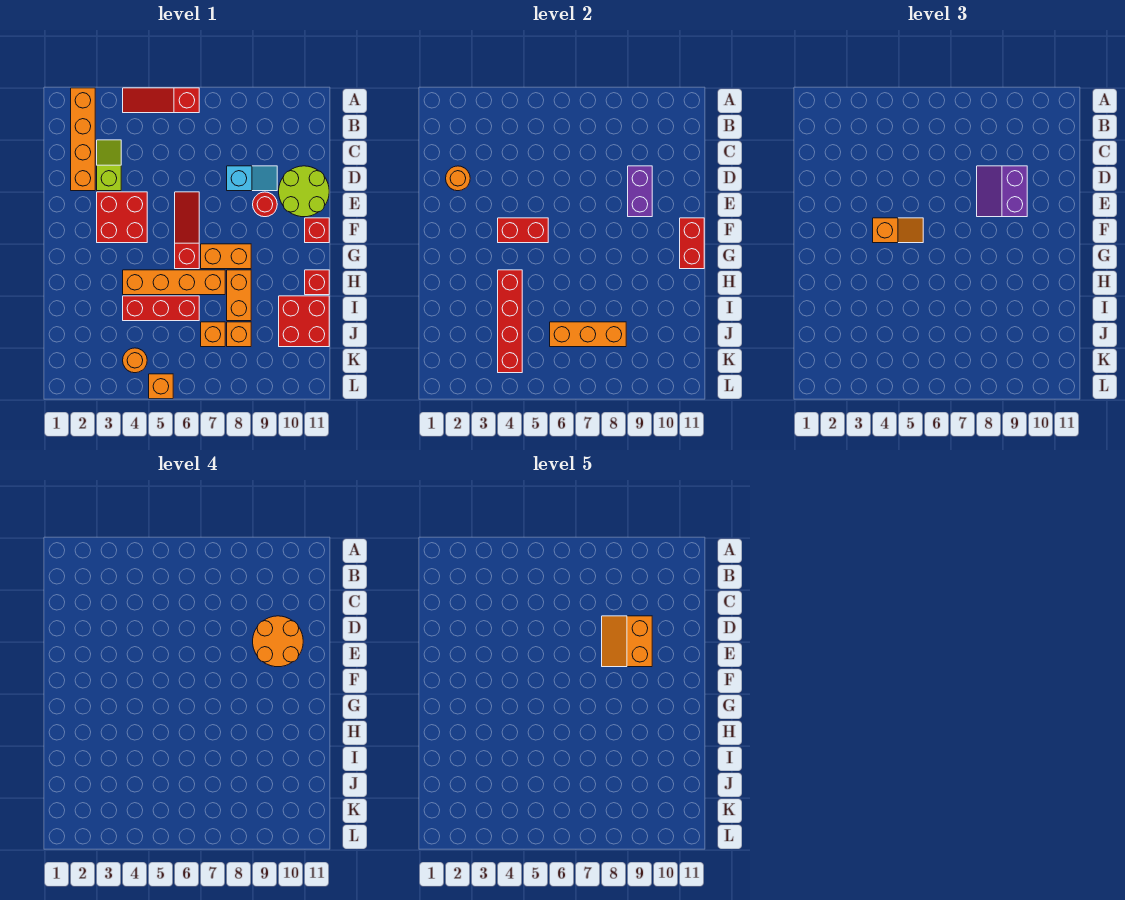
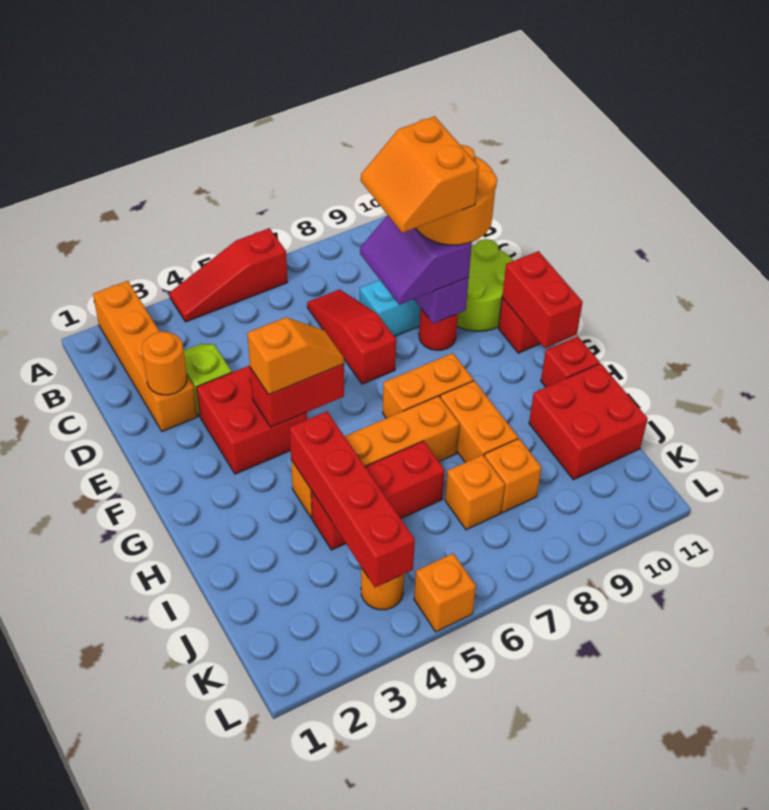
red slope E6:G6 level 1 top G -> red slope C7:E7 level 1 top E
orange brick J6:J8 level 2 -> none

